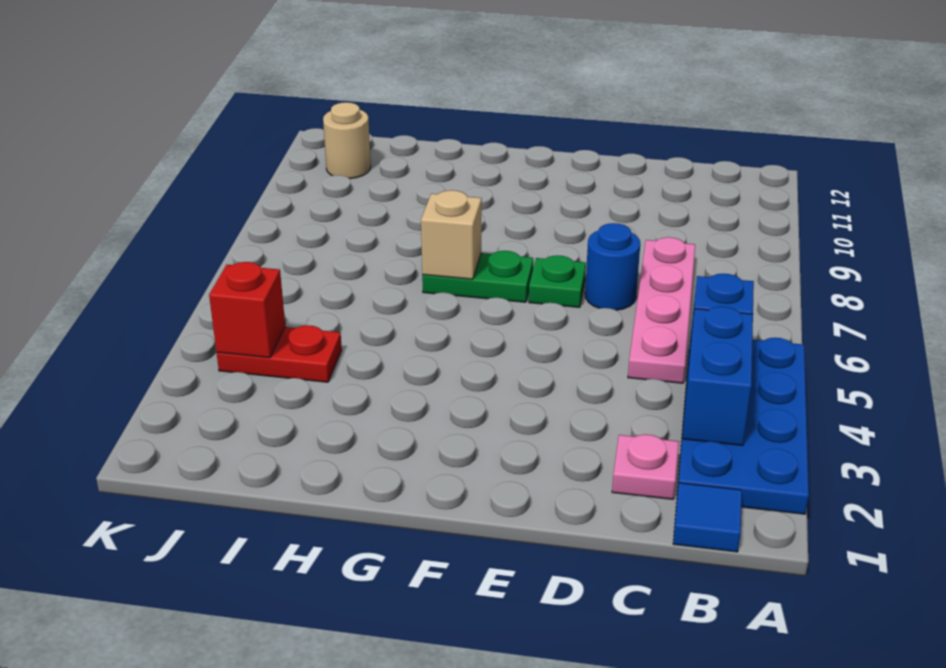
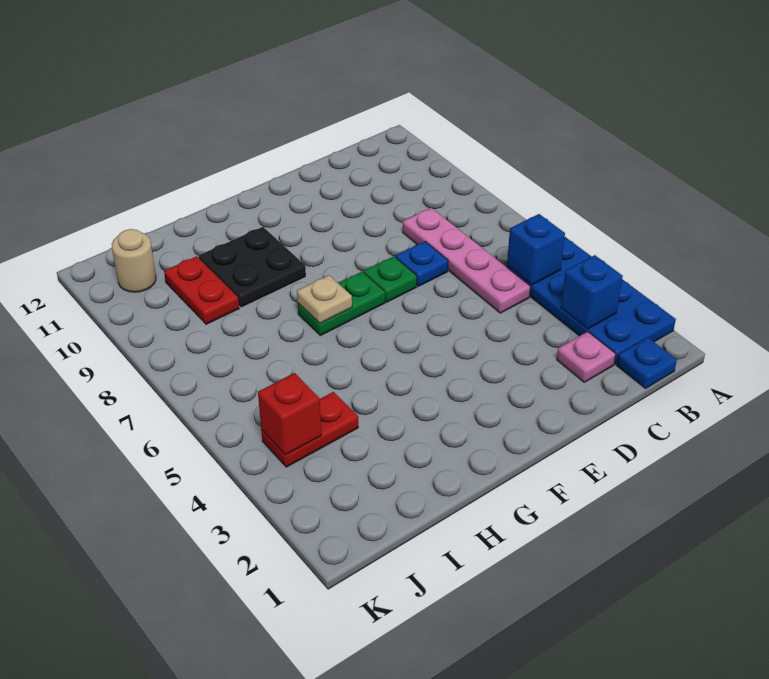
blue tile B1 level 1 -> blue plate B1 level 1
blue brick B3:B4 level 2 -> blue brick B3 level 2
blue round brick D7 level 1 -> blue plate D7 level 1
tan brick G7 level 2 -> tan plate G7 level 2
none -> black plate G9:H10 level 1
none -> red plate I9:I10 level 1

